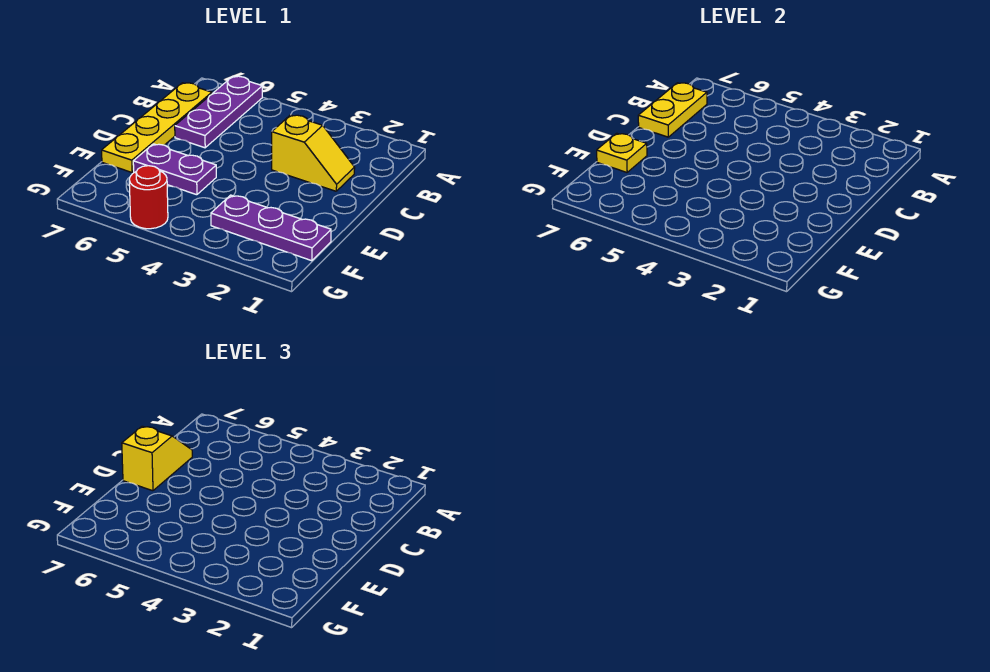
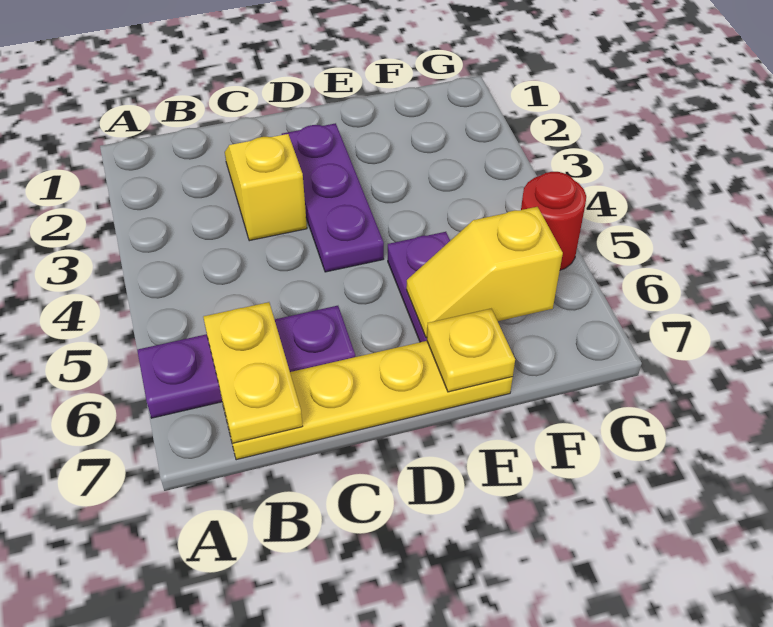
yellow plate B7:C7 level 2 -> yellow plate B6:B7 level 2
yellow slope C7:D7 level 3 top D -> yellow slope E6:F6 level 2 top F
purple plate F1:F3 level 1 -> purple plate D2:D4 level 1

